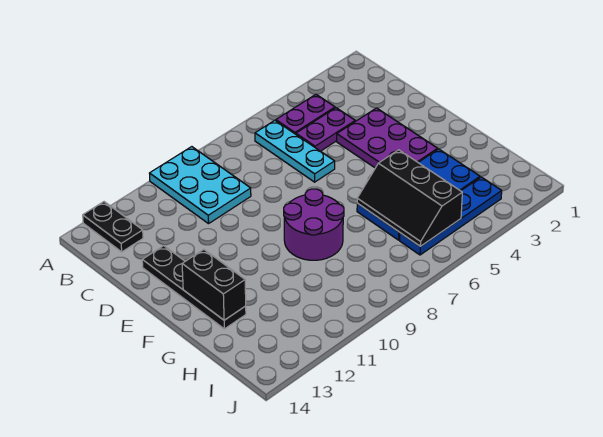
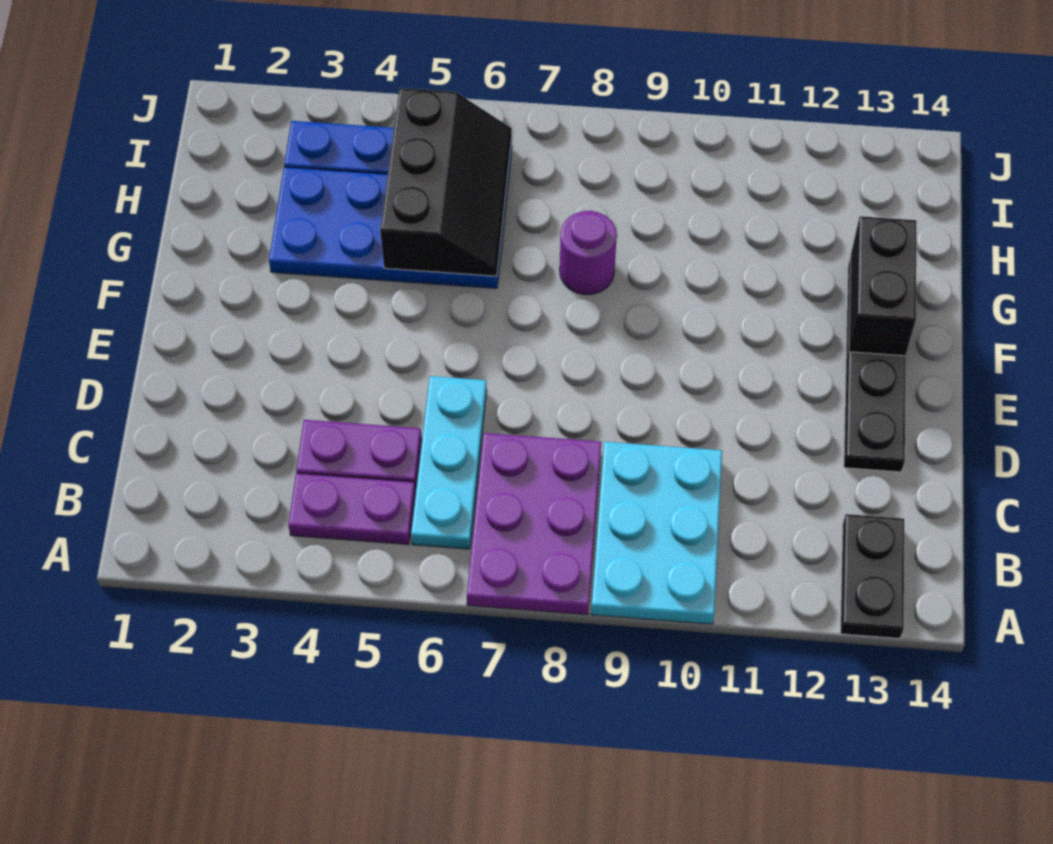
purple plate D3:F4 level 1 -> purple plate A7:C8 level 1
purple round brick F8:G9 level 1 -> purple round brick G8 level 1

